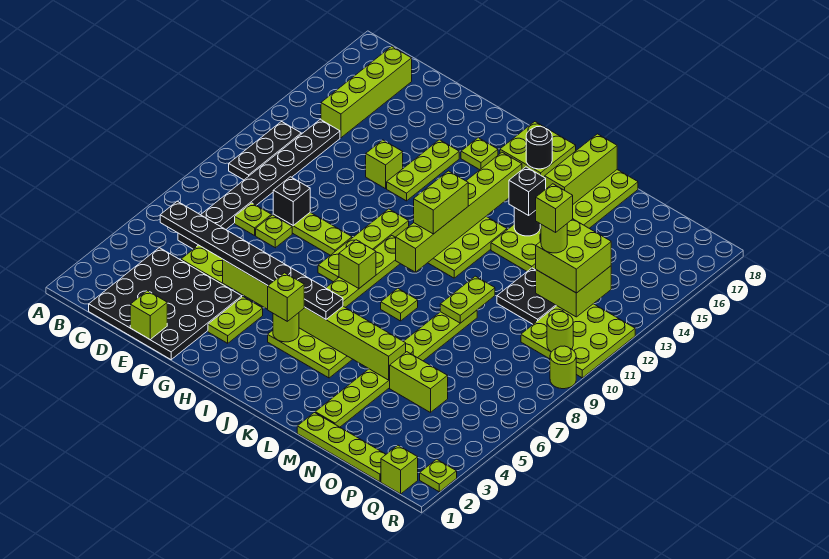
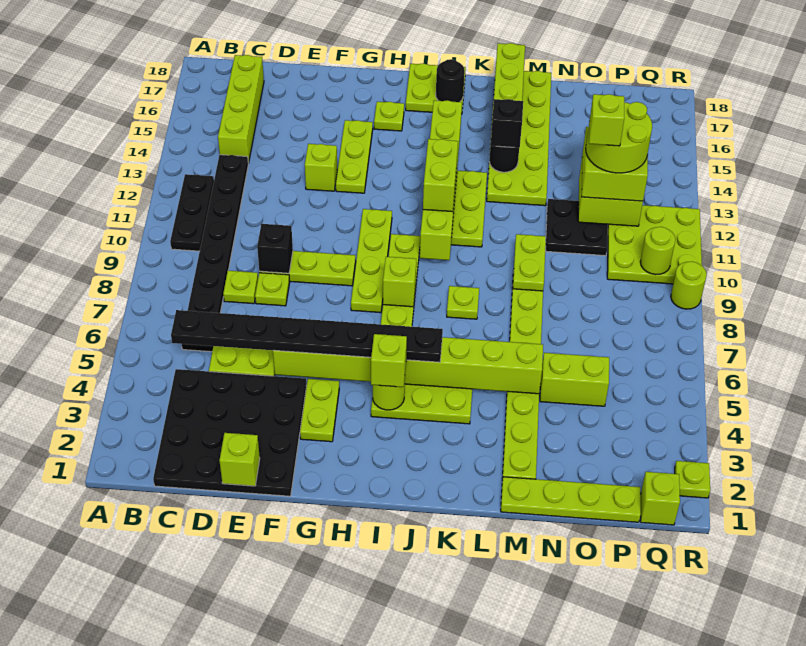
lime round brick O12 level 4 -> lime round brick O12:P13 level 4

